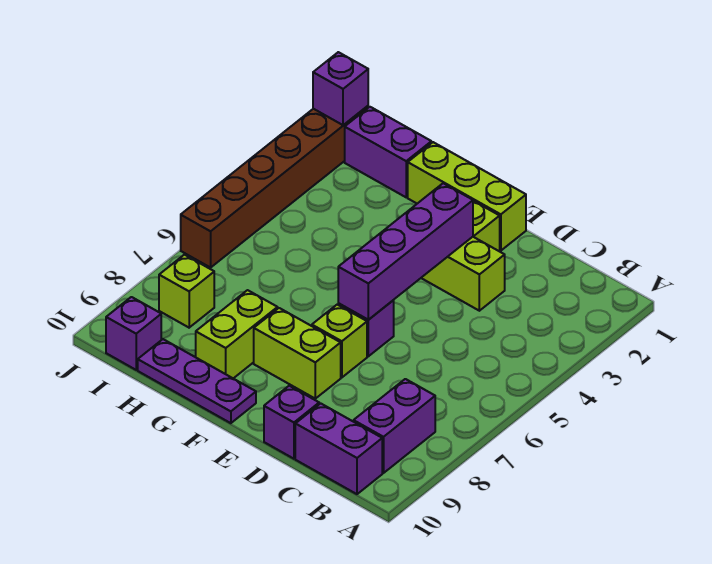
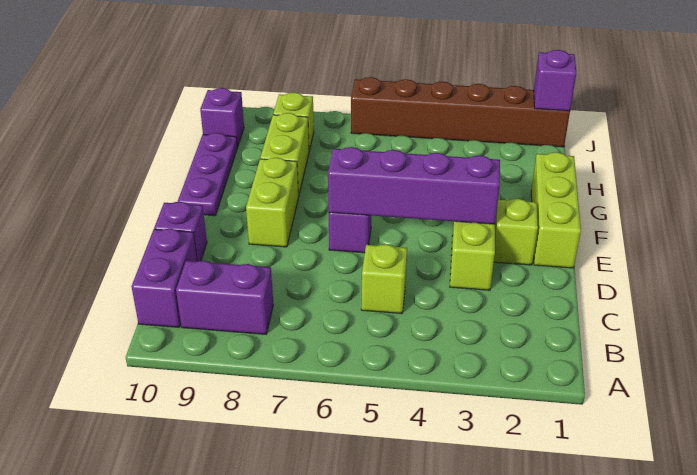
lime brick E7 level 1 -> lime brick C5 level 1
lime brick G8:G9 level 1 -> lime brick G8:H8 level 1
purple brick H1:I1 level 1 -> none

